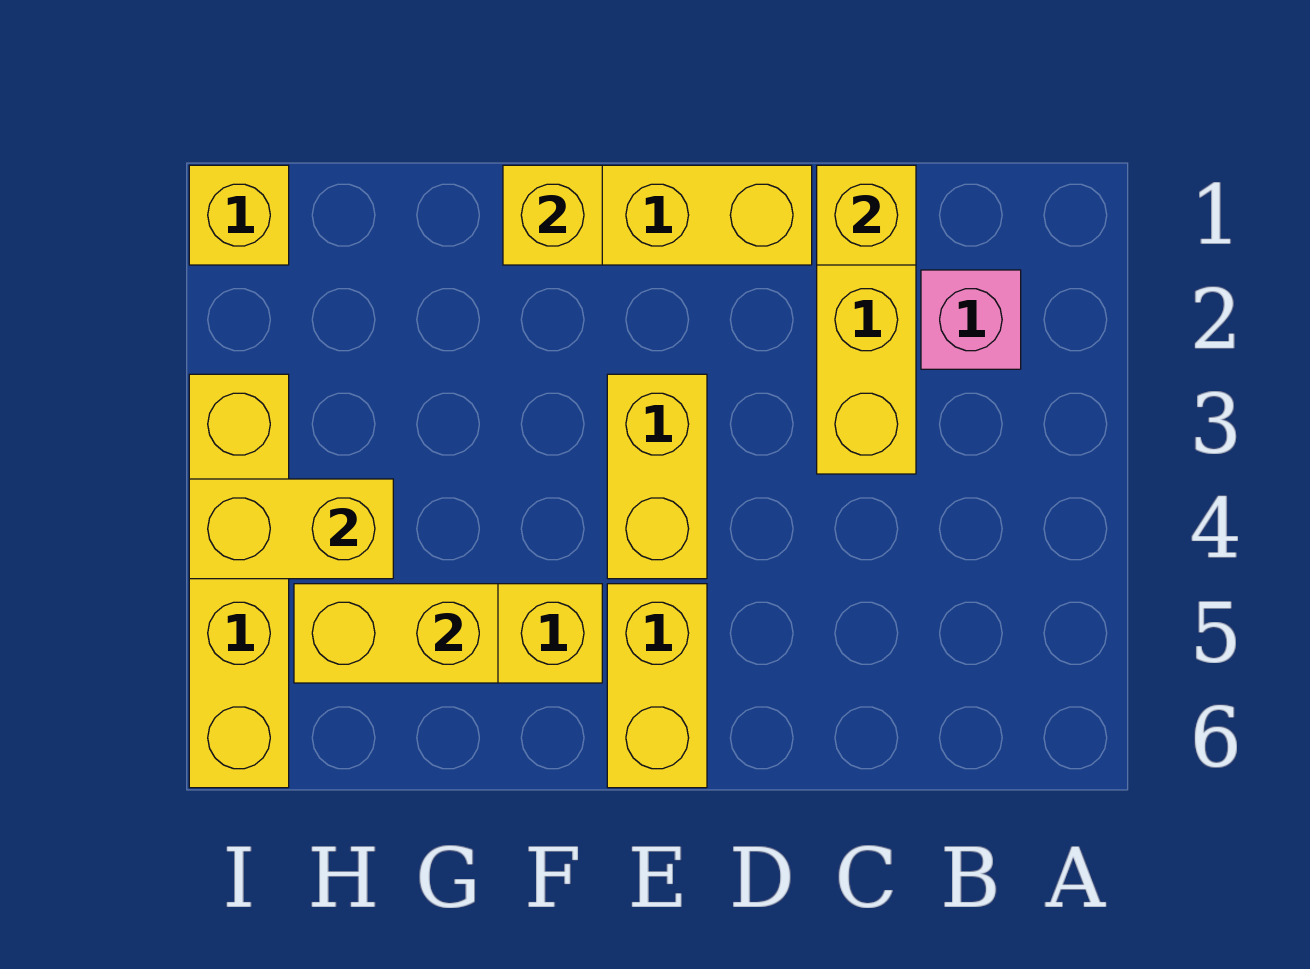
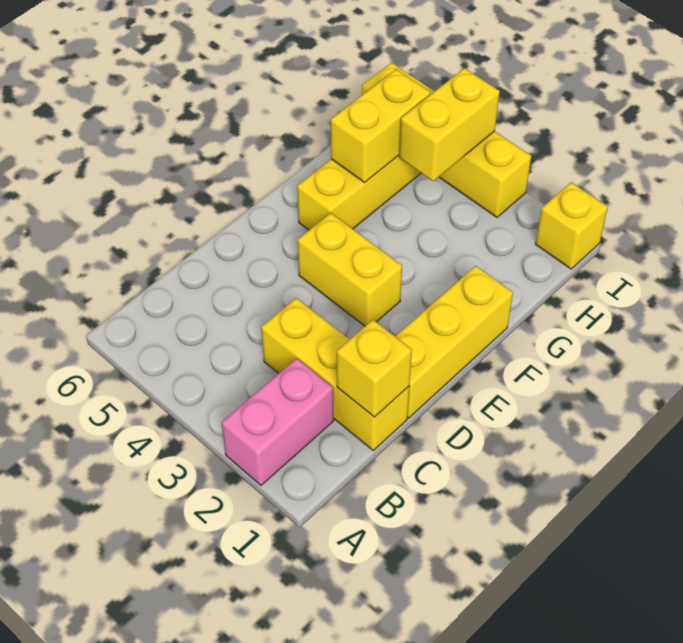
pink brick B2 level 1 -> pink brick A2:B2 level 1
yellow brick E5:E6 level 1 -> none
yellow brick F1 level 2 -> none

